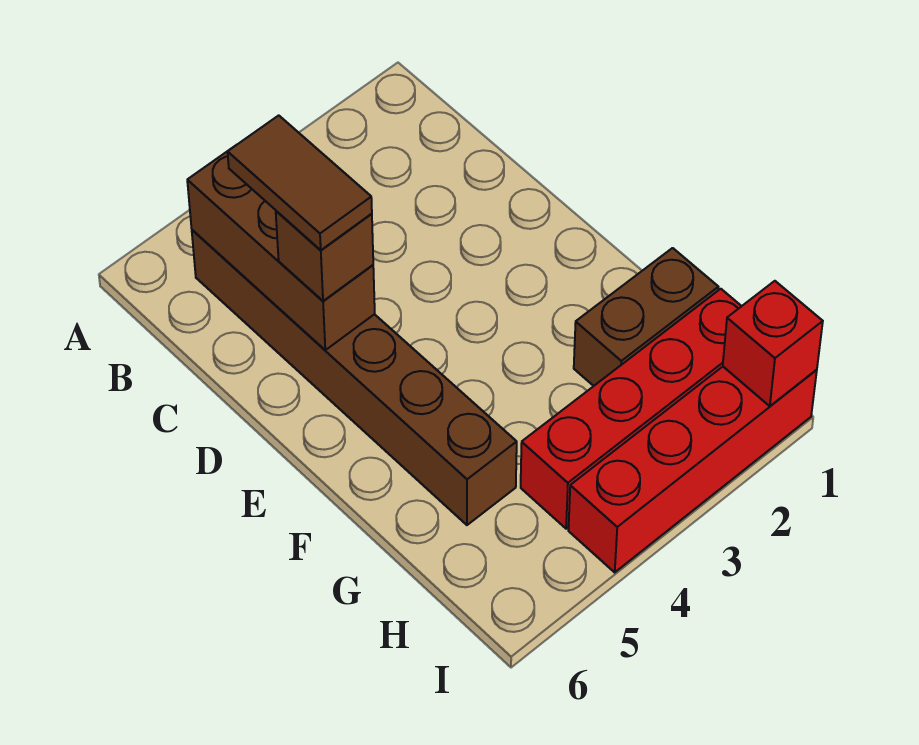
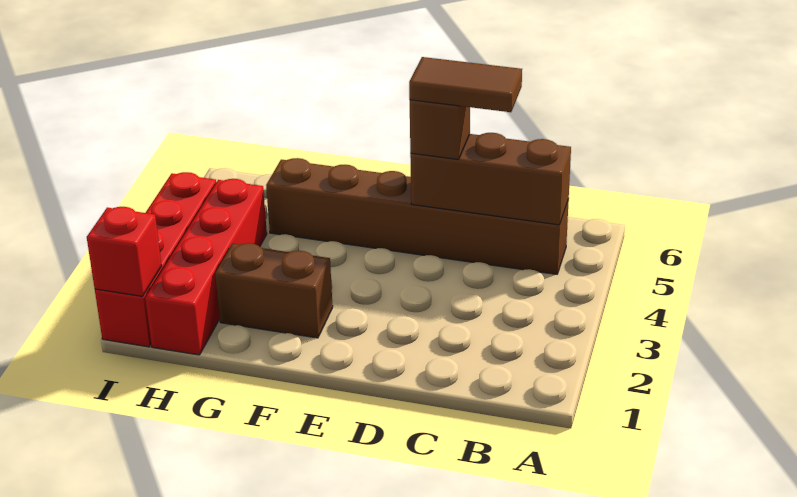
brown brick G1:G2 level 1 -> brown brick F2:G2 level 1

